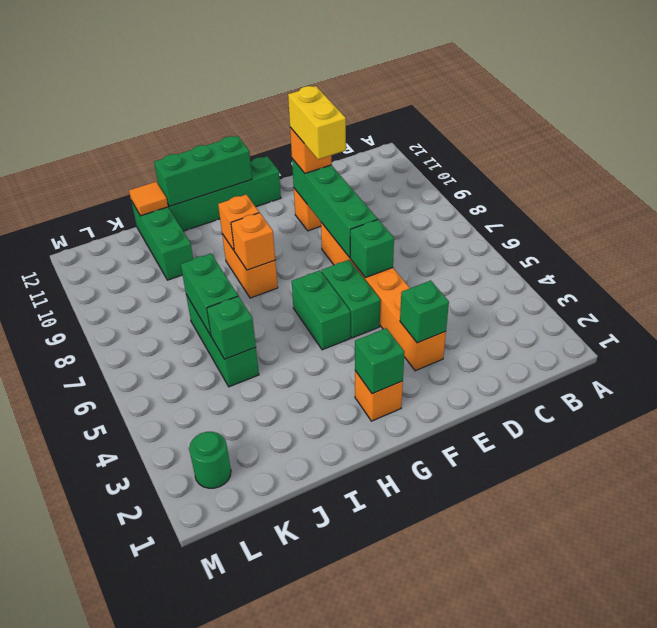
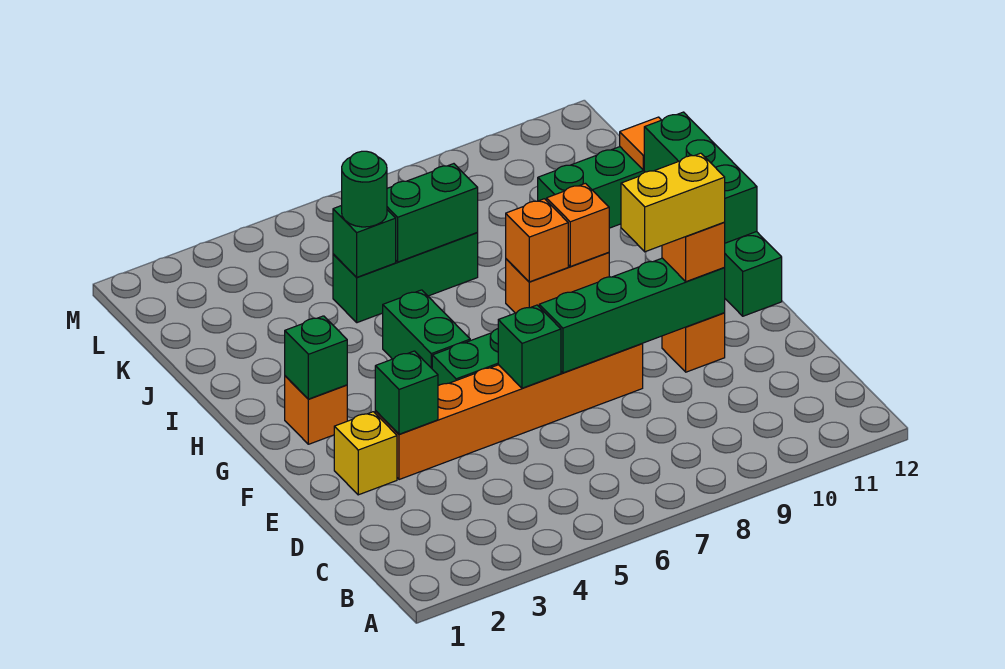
none -> yellow brick E2 level 1
green brick G5:G6 level 1 -> green brick G5:H5 level 1
green round brick L2 level 1 -> green round brick J5 level 3

